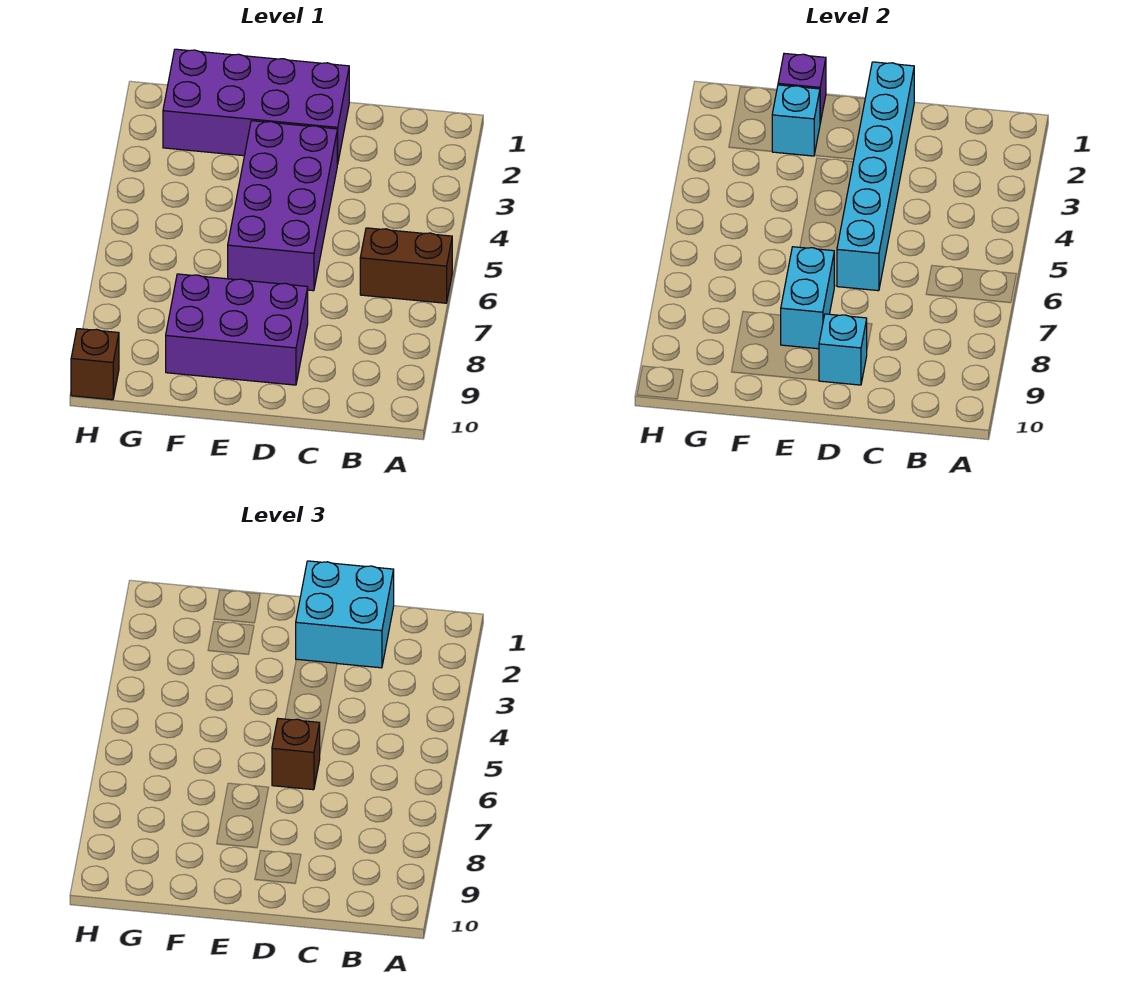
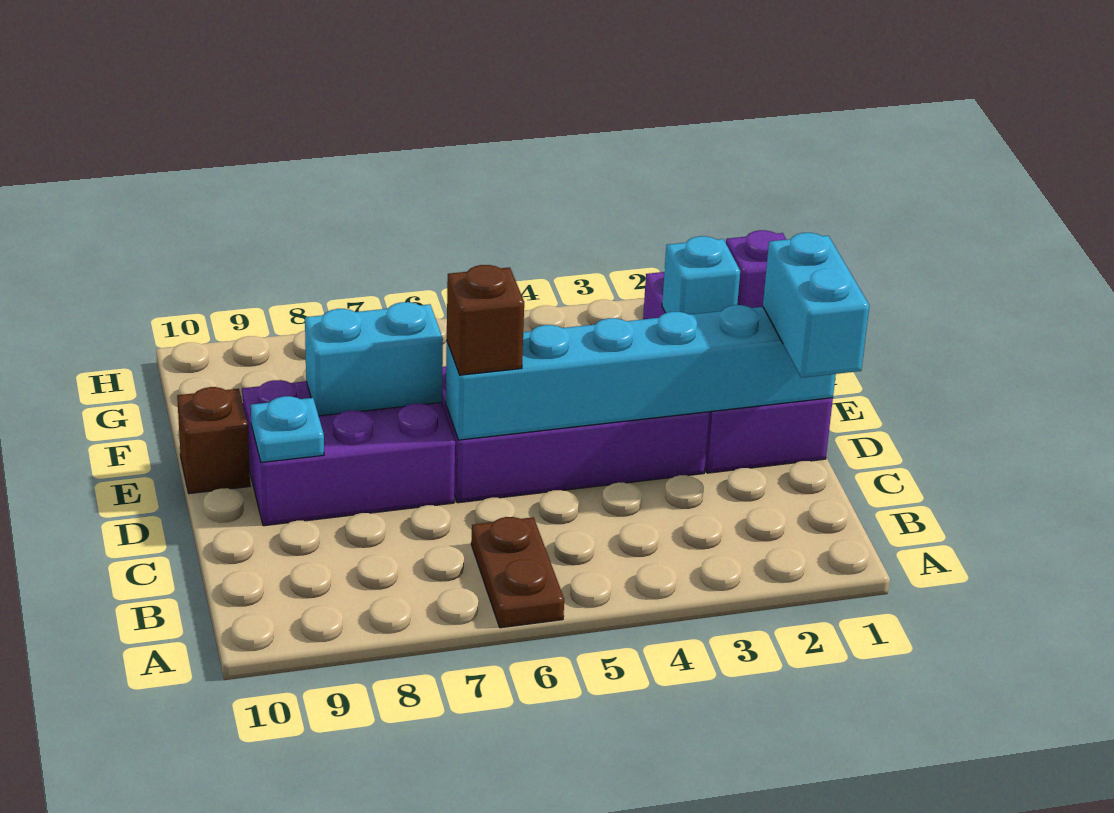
brown brick A6:B6 level 1 -> brown plate A6:B6 level 1
cyan brick C1:D2 level 3 -> cyan brick C1:D1 level 3
purple brick D8:F9 level 1 -> purple brick D7:E9 level 1
cyan brick D9 level 2 -> cyan plate D9 level 2
brown brick H10 level 1 -> brown brick E10 level 1

